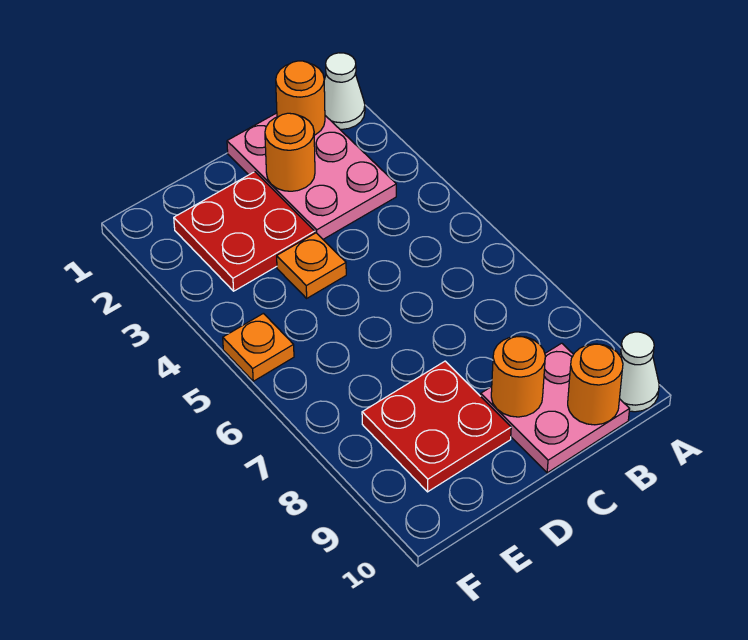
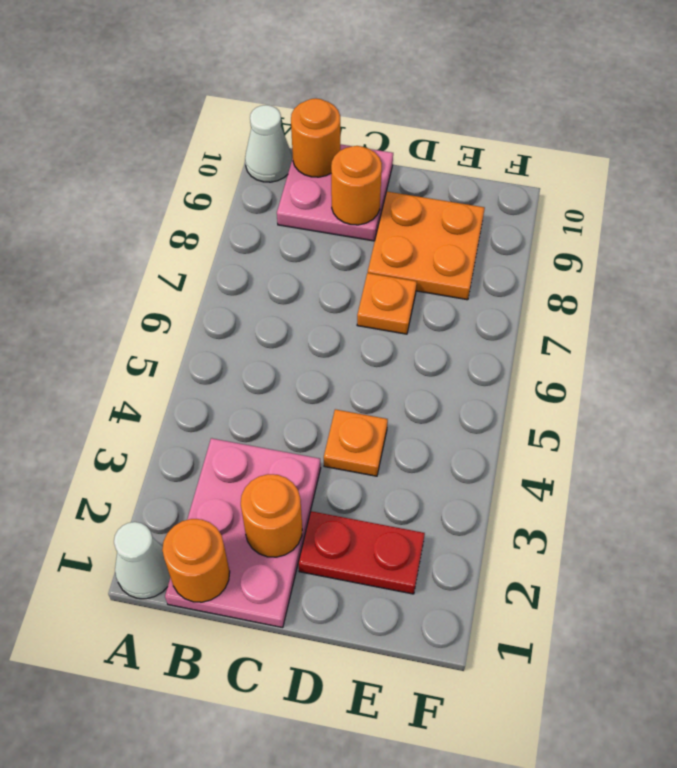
red plate D2:E3 level 1 -> red plate D2:E2 level 1
red plate D8:E9 level 1 -> orange plate D8:E9 level 1
orange plate F5 level 1 -> orange plate D7 level 1

